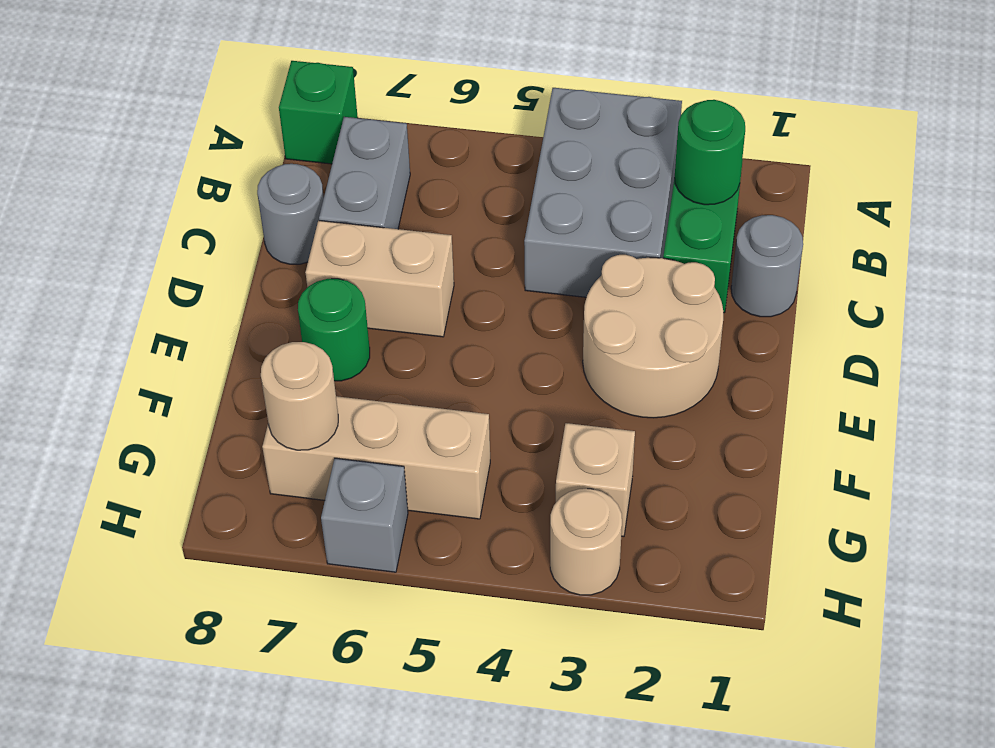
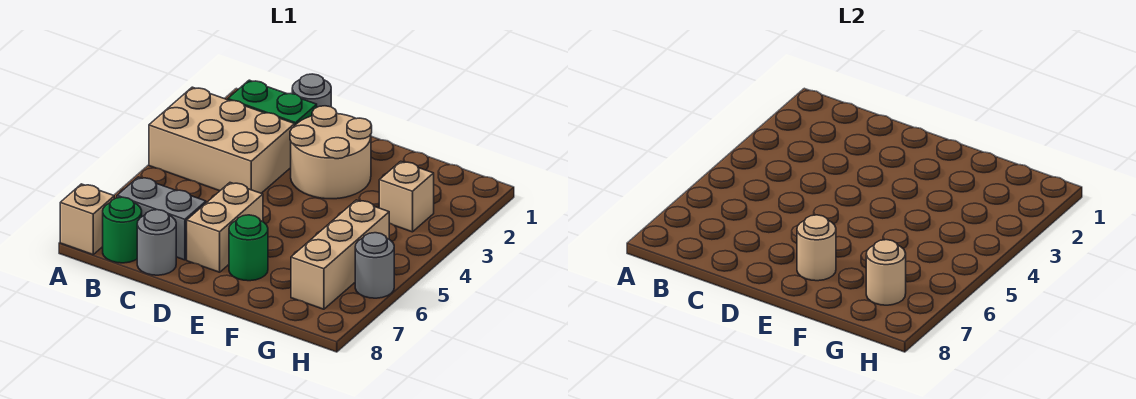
grey brick A3:C4 level 1 -> tan brick A3:C4 level 1
green brick A8 level 1 -> tan brick A8 level 1
green round brick B2 level 2 -> green round brick B8 level 1
tan round brick H3 level 1 -> tan round brick E7 level 2
grey brick H6 level 1 -> grey round brick H6 level 1

